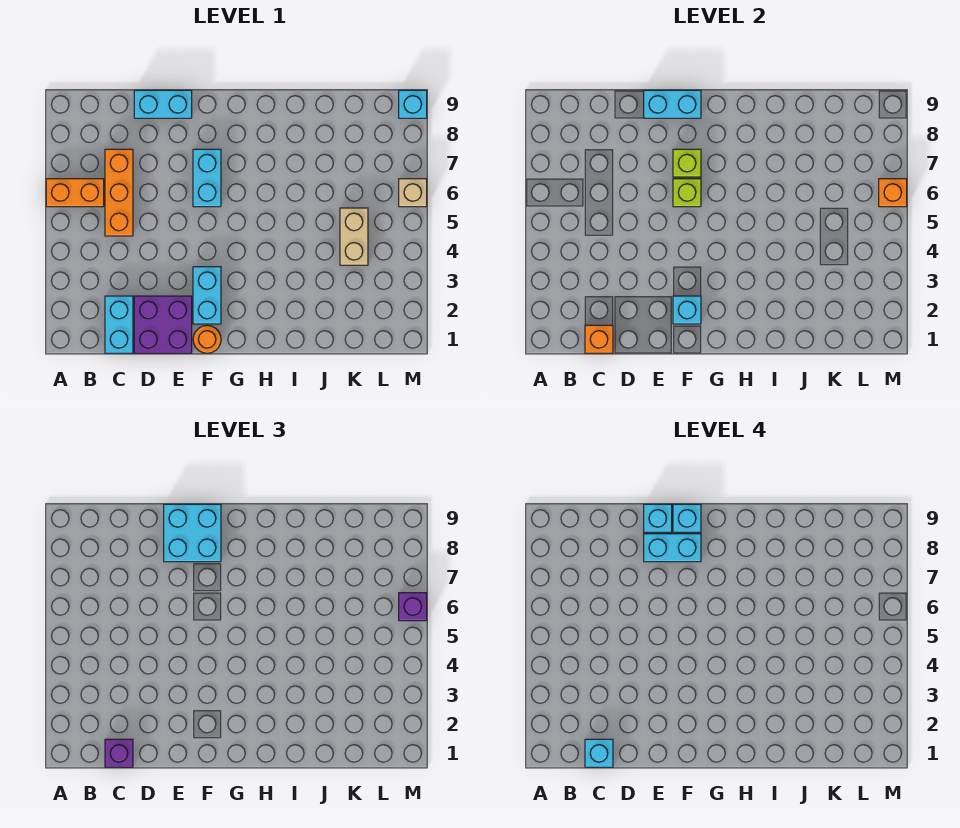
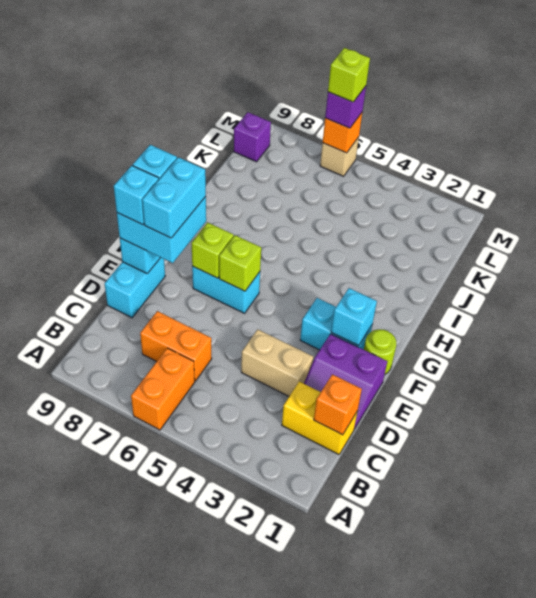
cyan brick C1:C2 level 1 -> yellow brick C1:C2 level 1
purple brick C1 level 3 -> purple brick L9 level 1
cyan brick C1 level 4 -> none
orange brick C5:C7 level 1 -> orange brick C6:C7 level 1
purple brick D1:E2 level 1 -> purple slope D1:E2 level 1 top E
orange round brick F1 level 1 -> lime round brick F1 level 1
tan brick K4:K5 level 1 -> tan brick D3:D4 level 1
none -> lime brick M6 level 4
cyan brick M9 level 1 -> none

